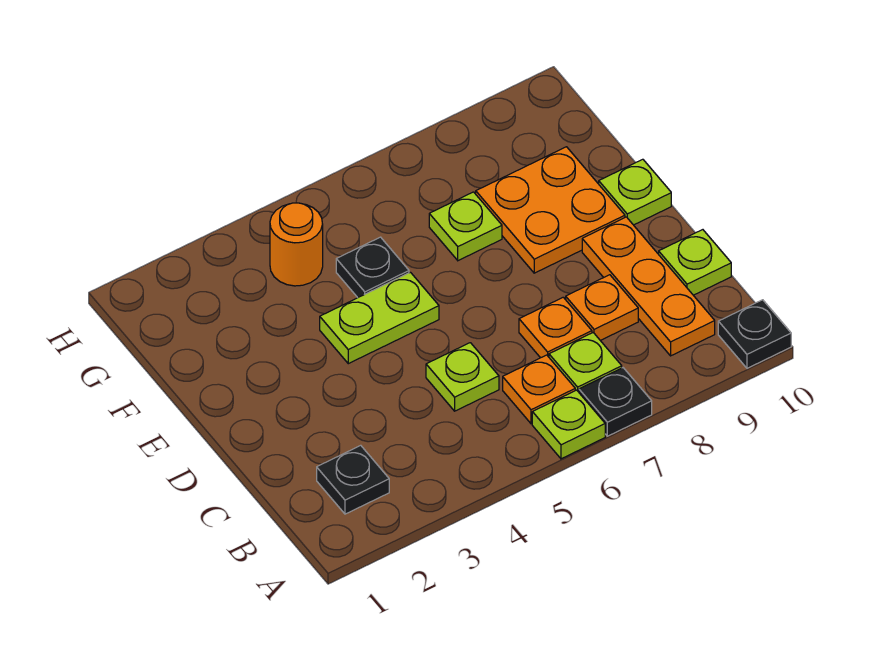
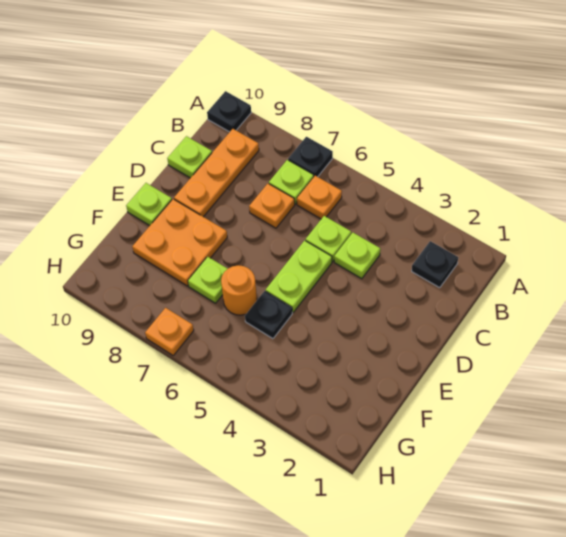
lime plate A6 level 1 -> lime plate C4 level 1
orange plate C8 level 1 -> orange plate H7 level 1
lime plate E4:E5 level 1 -> lime plate D5:E5 level 1
orange round brick G4 level 1 -> orange round brick F6 level 1

